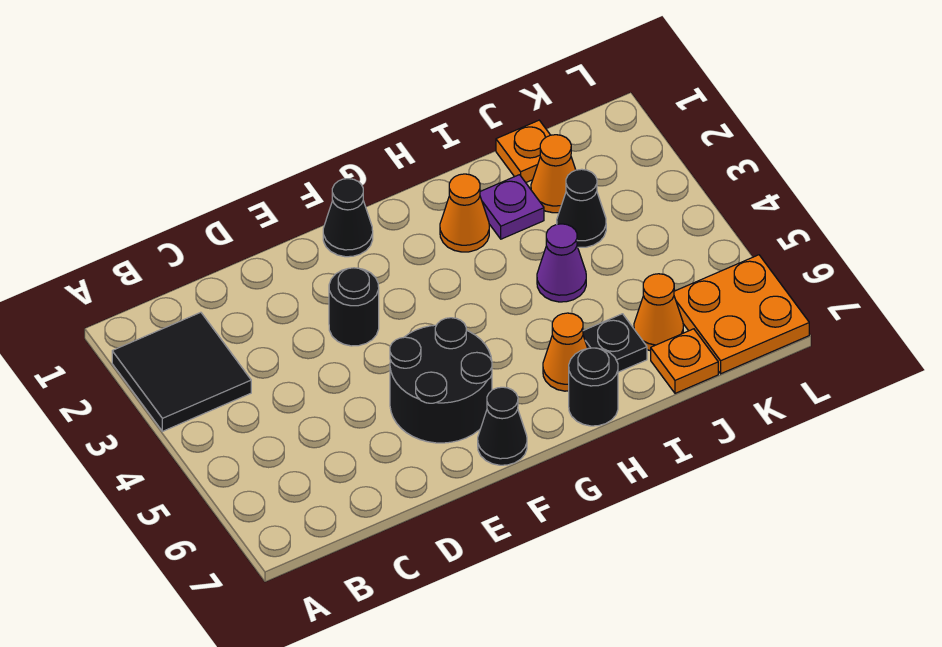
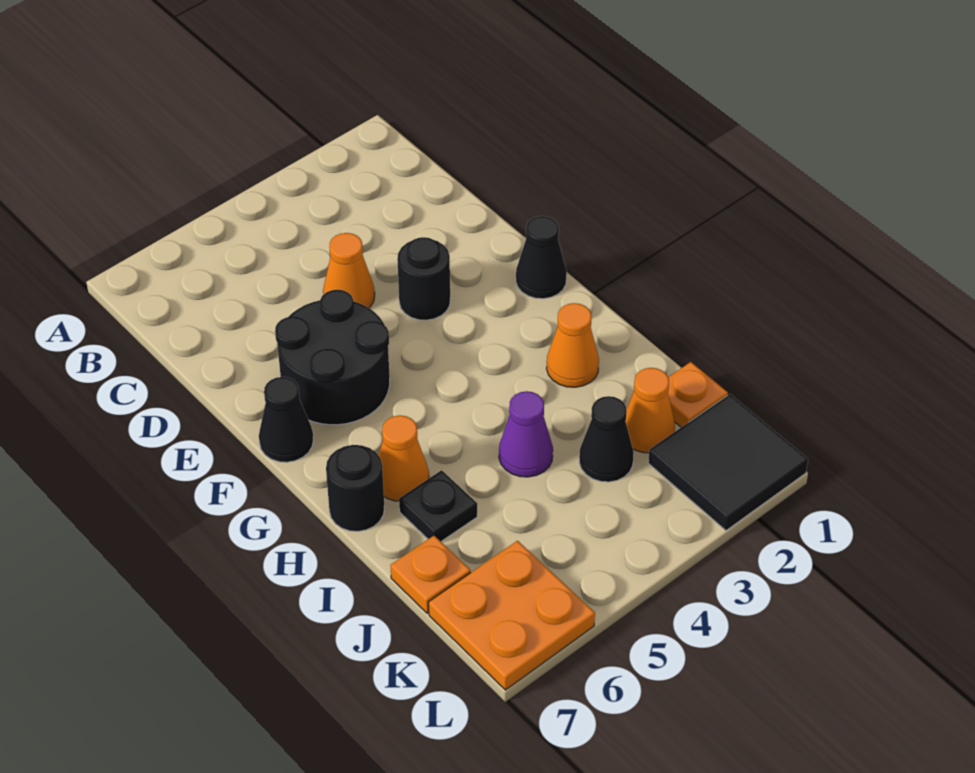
black tile A2:B3 level 1 -> black tile K1:L2 level 1
purple plate I2 level 1 -> none
orange cone J6 level 1 -> orange cone D4 level 1

